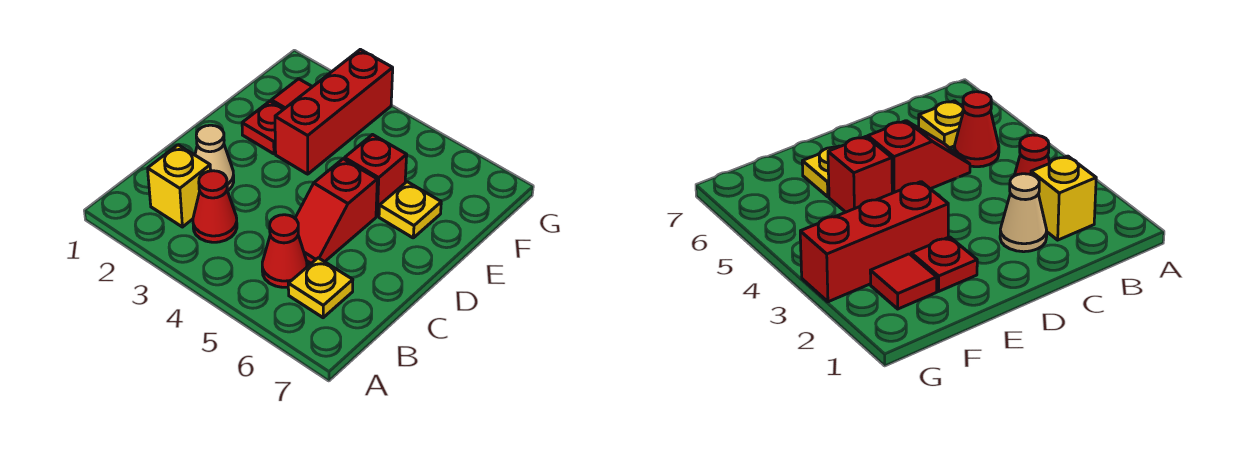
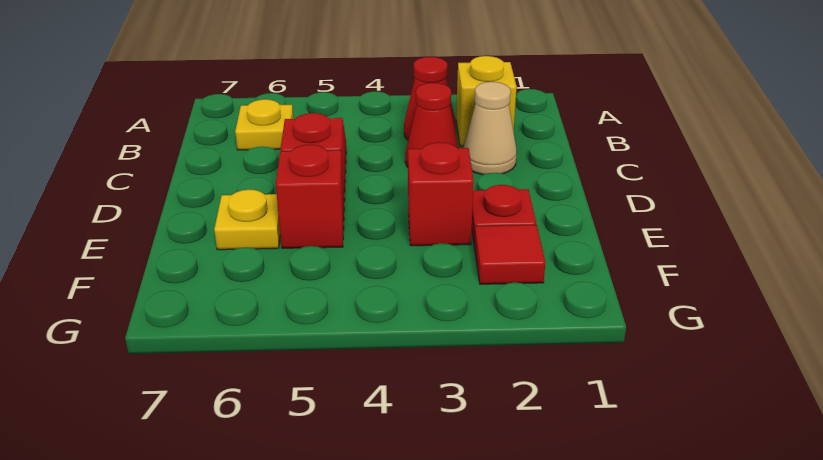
red cone B5 level 1 -> red cone C3 level 1
red brick E3:G3 level 1 -> red brick E3 level 1

